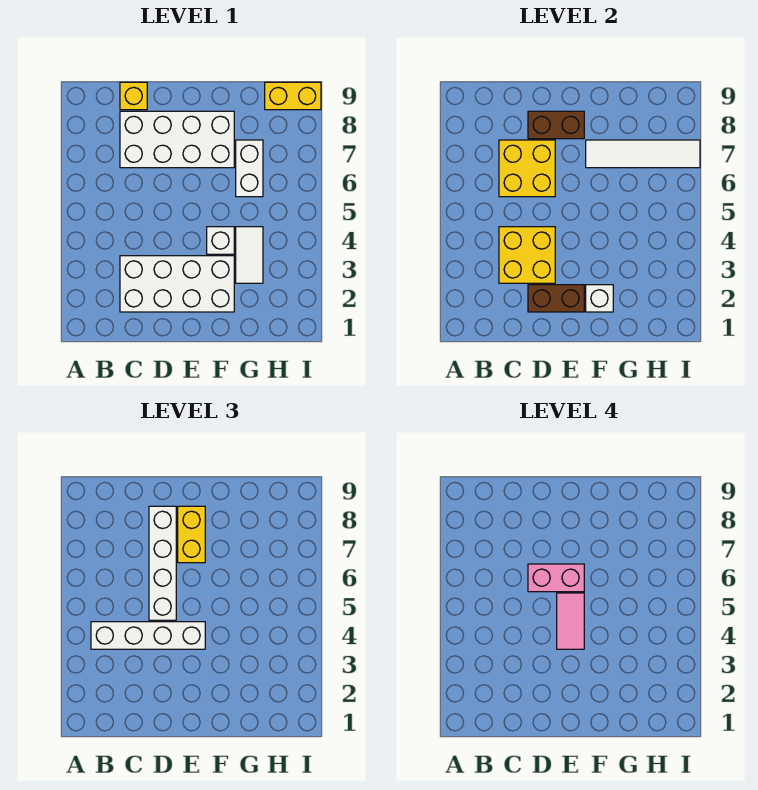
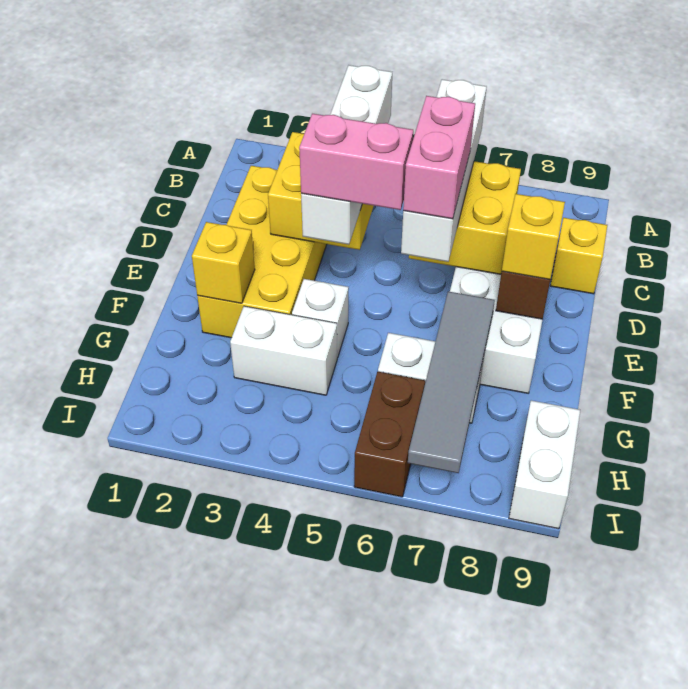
white brick C2:F3 level 1 -> yellow brick C2:F3 level 1
brown brick D2:E2 level 2 -> brown brick H6:I6 level 1
white brick D5:D8 level 3 -> white brick B6:E6 level 3
pink tile E4:E5 level 4 -> pink brick E4:E5 level 4
yellow brick E7:E8 level 3 -> yellow brick E8 level 3
white brick F2 level 2 -> yellow brick F2 level 2
white tile F7:I7 level 2 -> grey tile F7:I7 level 2
white tile G3:G4 level 1 -> white brick G3:G4 level 1
yellow brick H9:I9 level 1 -> white brick H9:I9 level 1

